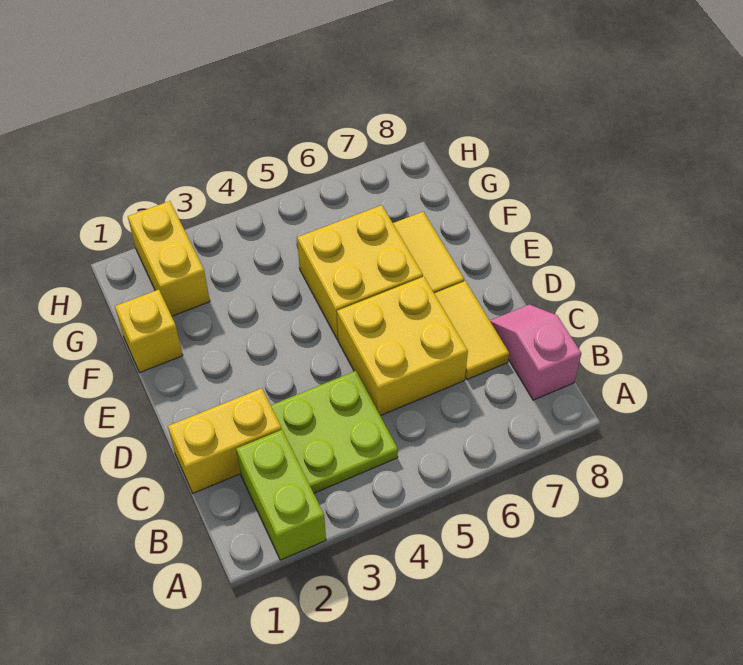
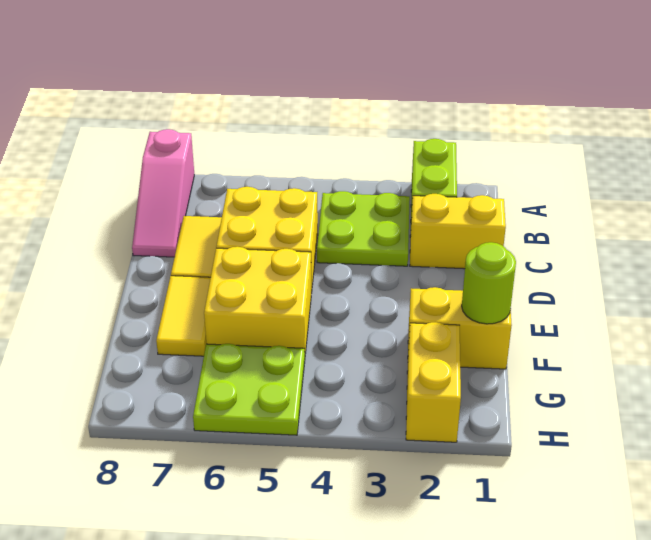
pink slope B8:C8 level 1 top B -> pink slope A8:C8 level 1 top A
yellow brick F1 level 1 -> yellow brick F1:F2 level 1
none -> lime round brick F1 level 2
none -> lime plate G5:H6 level 1

